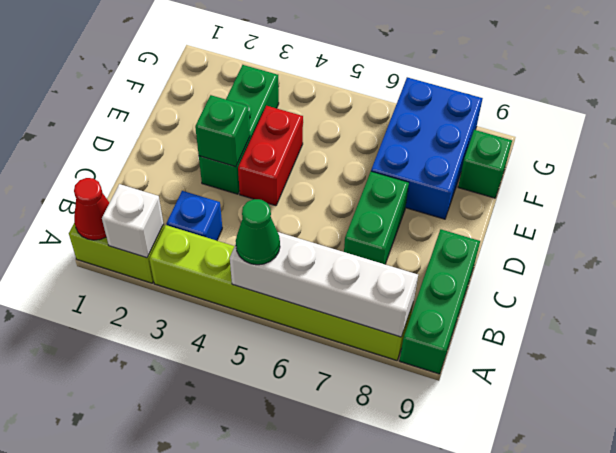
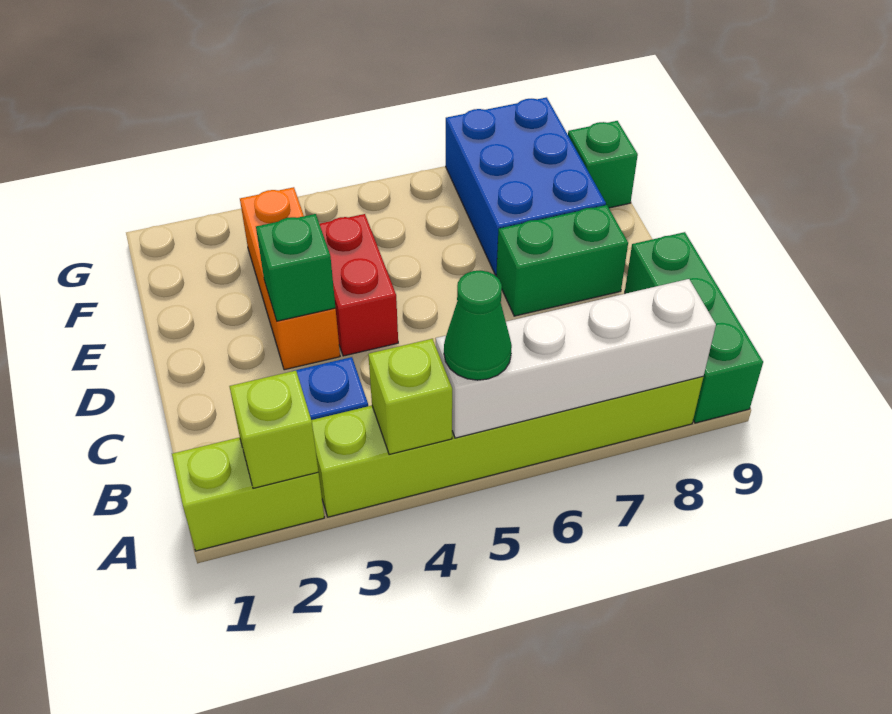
red cone A1 level 2 -> none
white brick A2 level 2 -> lime brick A2 level 2
none -> lime brick A4 level 2
green brick C7:D7 level 1 -> green brick D7:D8 level 1
green brick D3:F3 level 1 -> orange brick D3:F3 level 1

